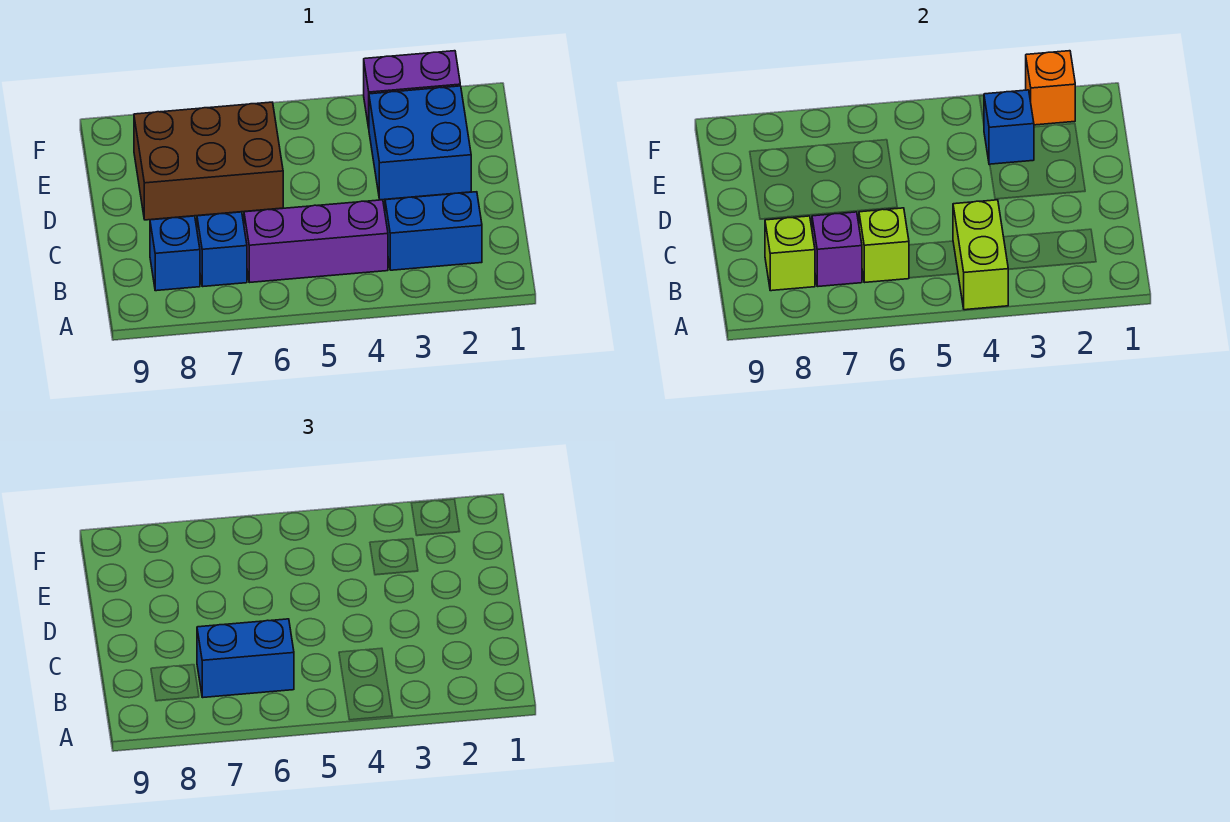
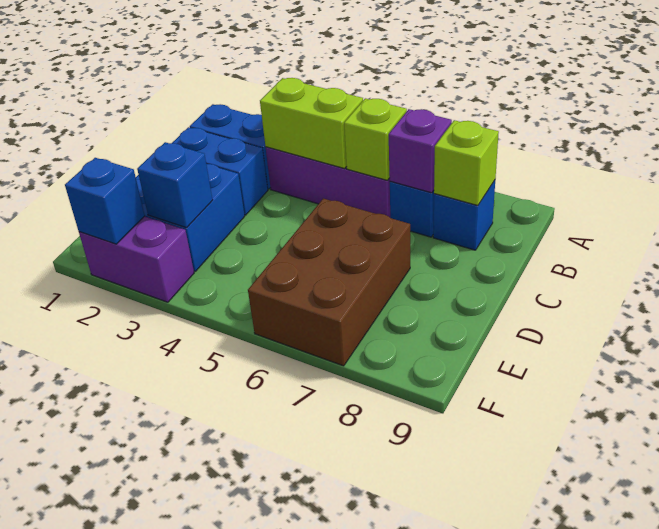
lime brick A4:B4 level 2 -> lime brick B4:B5 level 2
blue brick B6:B7 level 3 -> blue brick C2:C3 level 1
brown brick D6:E8 level 1 -> brown brick D6:F7 level 1
orange brick F2 level 2 -> blue brick F2 level 2

